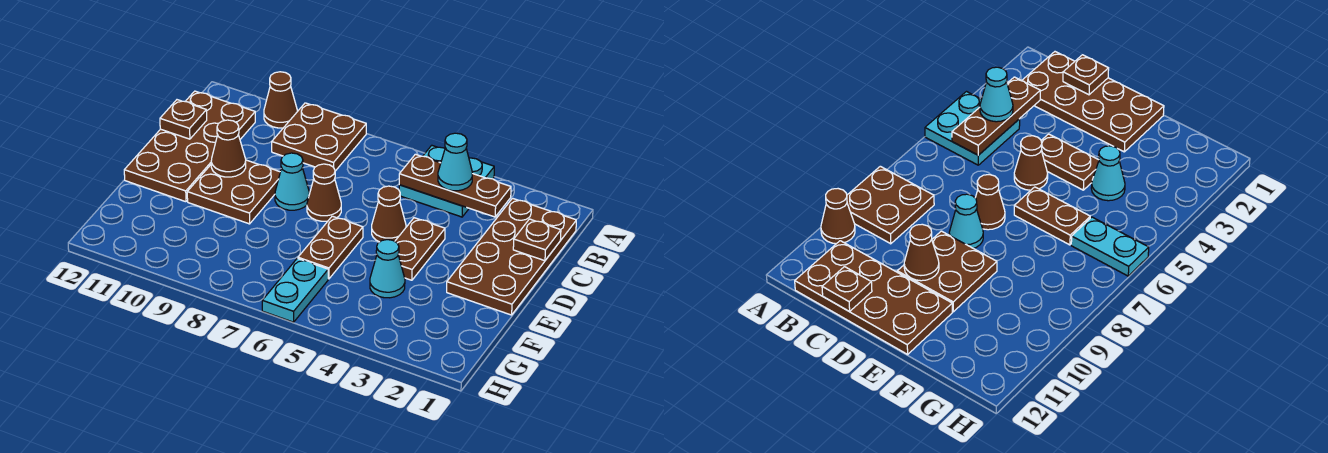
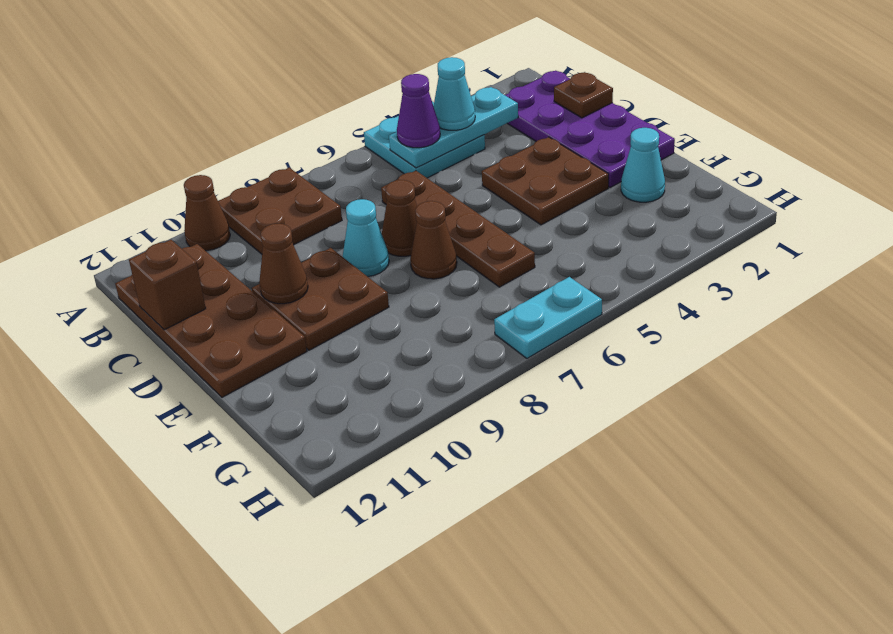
brown plate B1:E2 level 1 -> purple plate B1:E2 level 1
brown plate B3:B5 level 2 -> cyan plate B3:B5 level 2
none -> purple cone B5 level 3
brown plate C12 level 2 -> brown brick C12 level 2
brown plate D4:E4 level 1 -> brown plate D3:E4 level 1
brown cone D5 level 1 -> brown cone E7 level 1
brown plate E6:F6 level 1 -> brown plate C6:F6 level 1
cyan cone F4 level 1 -> cyan cone F2 level 1
cyan plate G6:H6 level 1 -> cyan plate H6:H7 level 1

